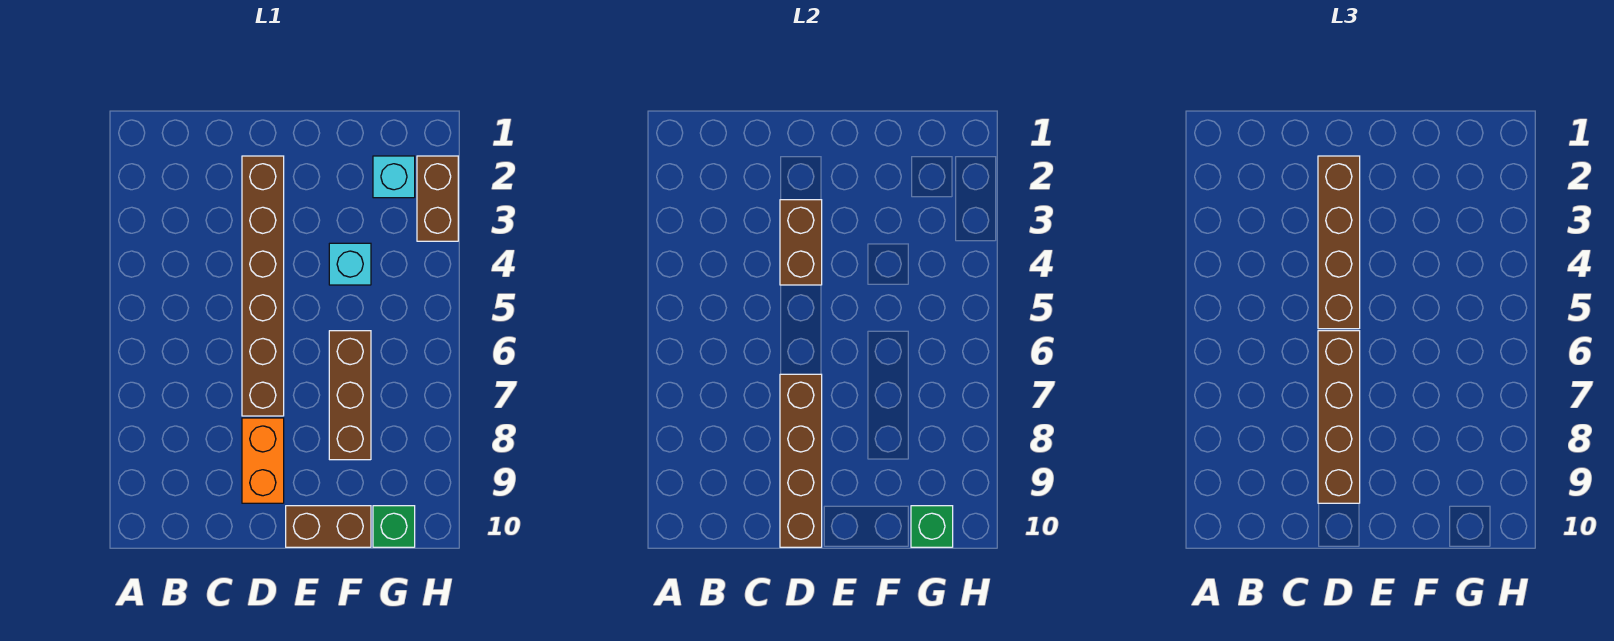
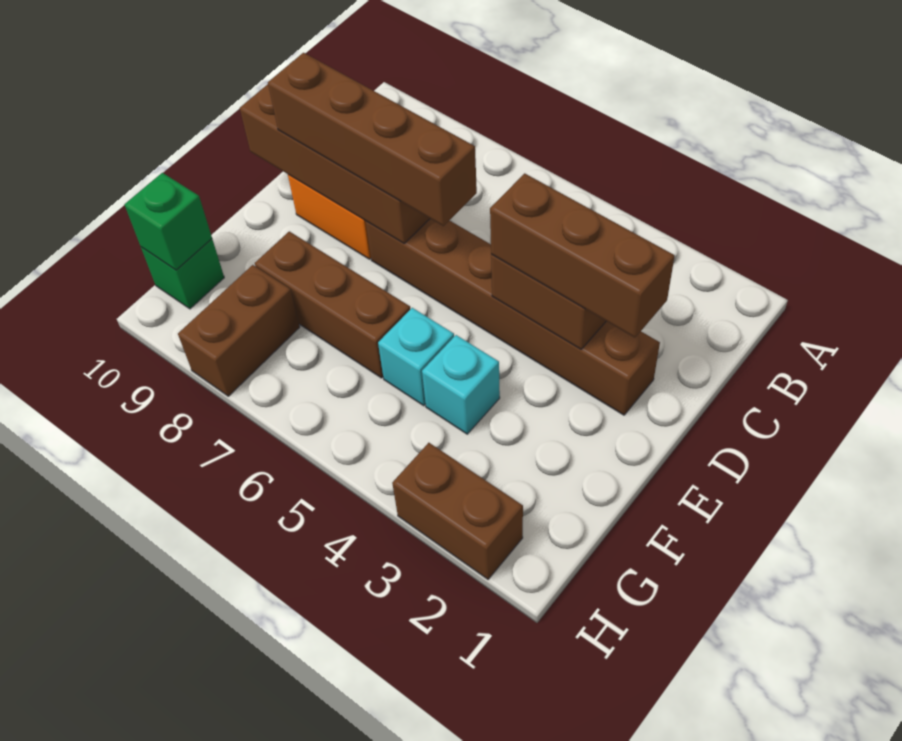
brown brick D2:D5 level 3 -> brown brick D2:D4 level 3
brown brick E10:F10 level 1 -> brown brick G8:H8 level 1
cyan brick G2 level 1 -> cyan brick F5 level 1

